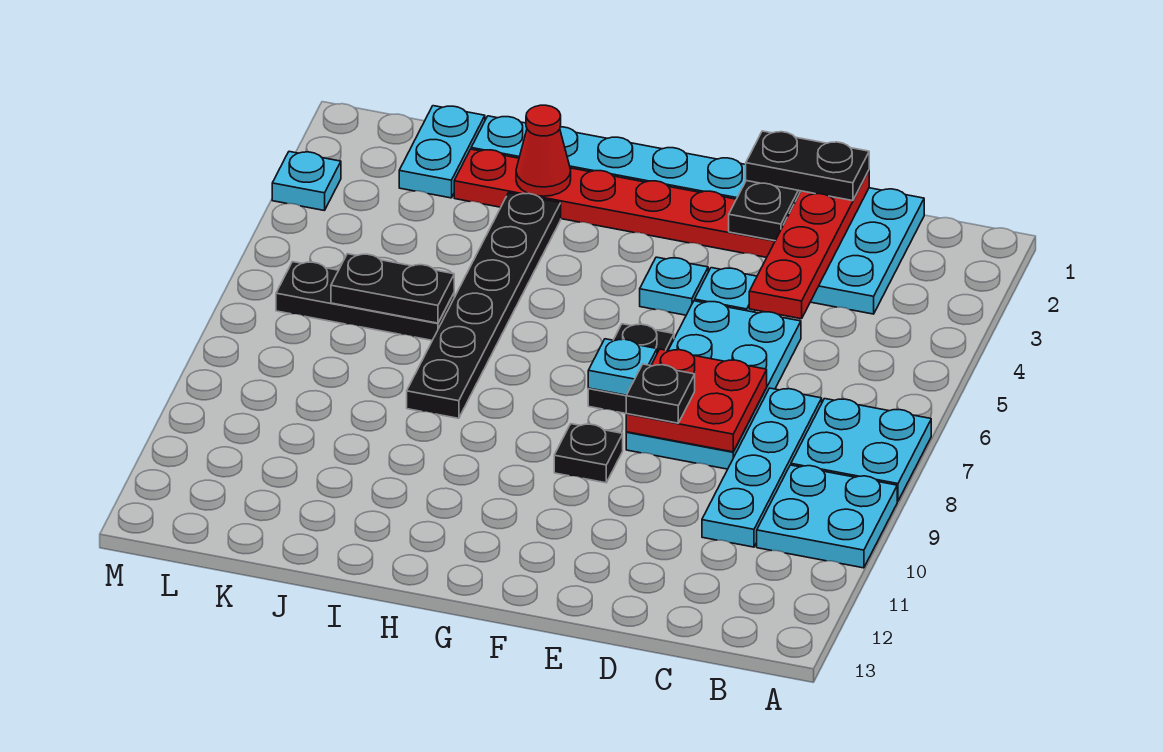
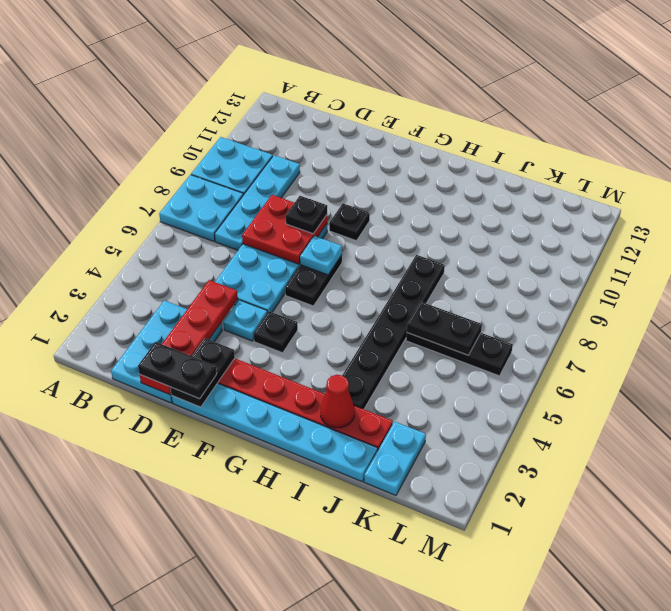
cyan plate F4 level 1 -> black plate F4 level 1
cyan plate M3 level 1 -> none

